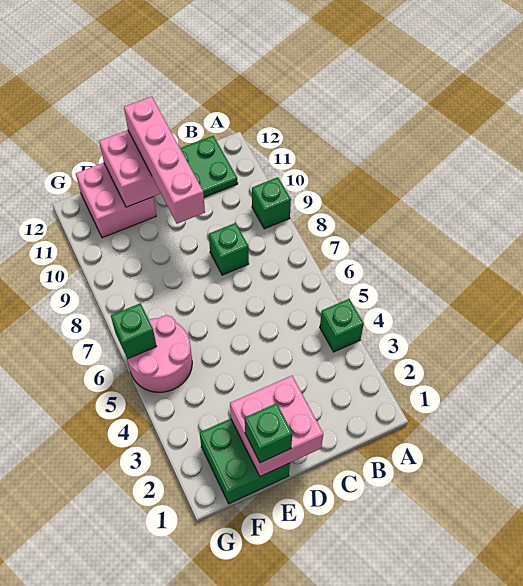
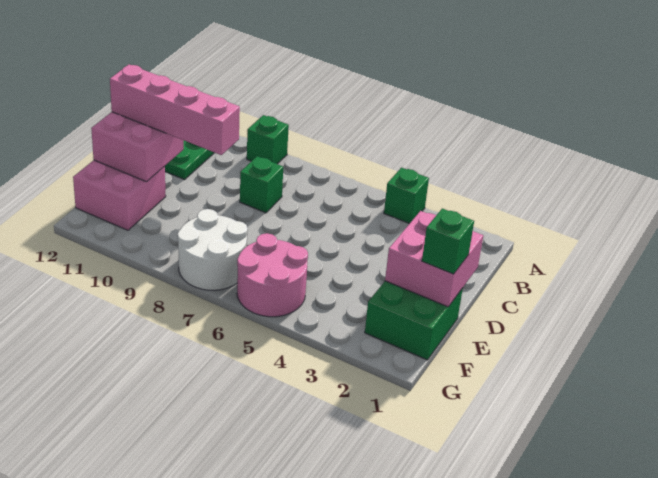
none -> white round brick F7:G8 level 1
green brick G6 level 2 -> none

